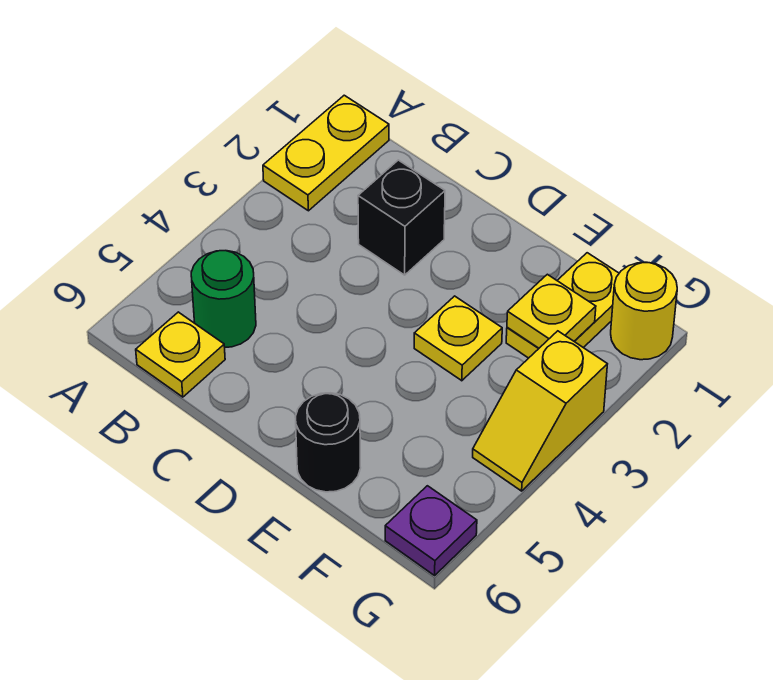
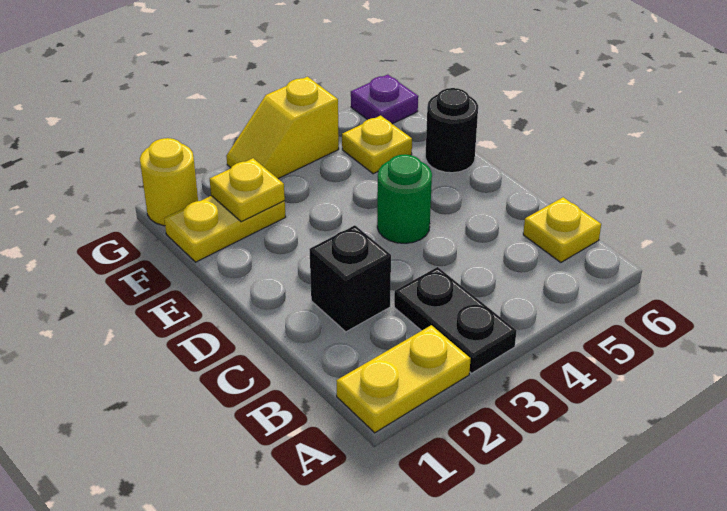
none -> black plate A3:B3 level 1
green round brick B5 level 1 -> green round brick D4 level 1
yellow plate E3 level 1 -> yellow plate F5 level 1
yellow slope G3:G4 level 1 top 3 -> yellow slope G3:G4 level 1 top 4

